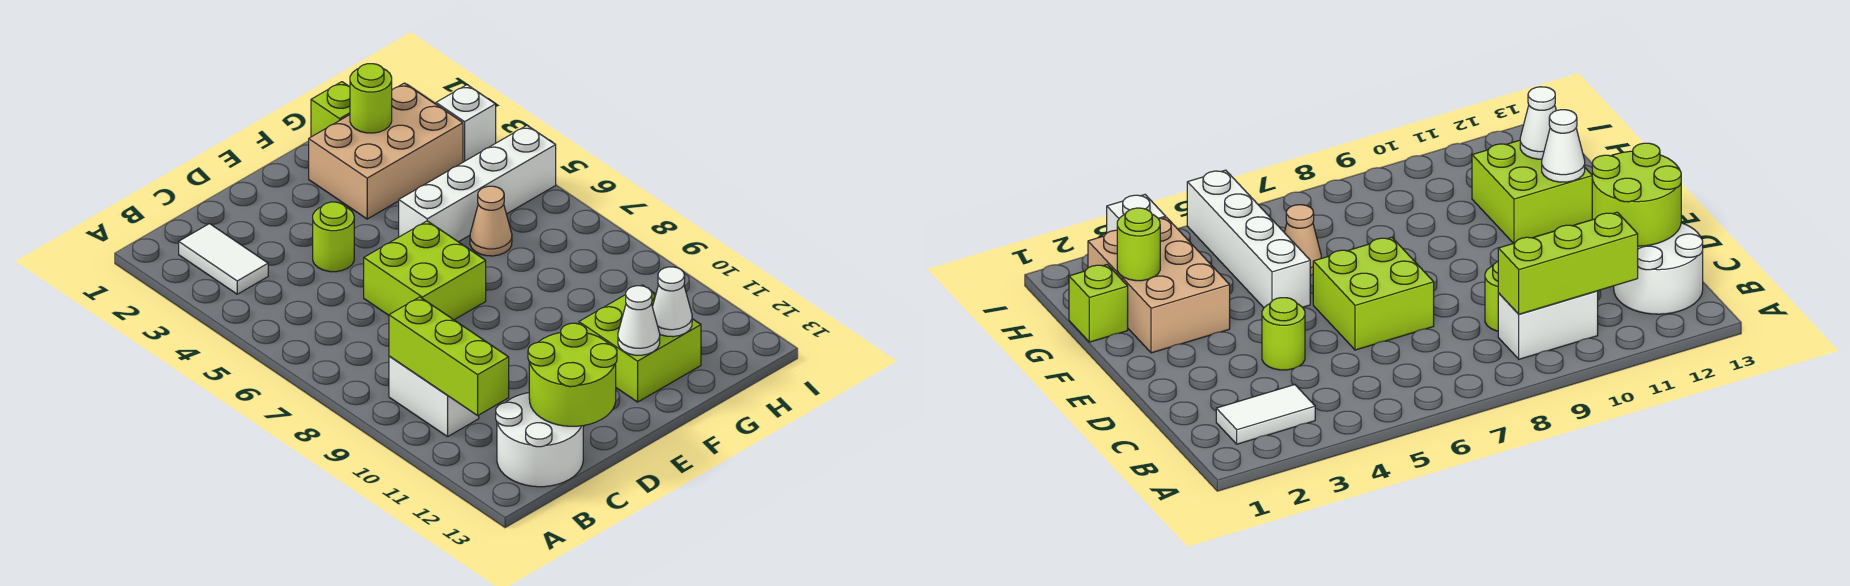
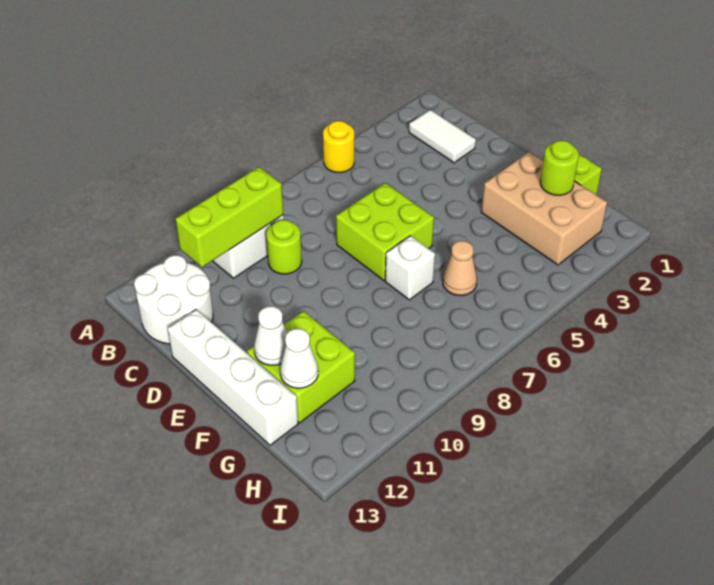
none -> yellow round brick A5 level 1
white tile B2:B3 level 1 -> white tile B2:C2 level 1
lime round brick C12:D13 level 2 -> none
lime round brick D4 level 1 -> none
white brick F5:I5 level 1 -> white brick D13:G13 level 1
white brick I3 level 1 -> white brick F7 level 1

